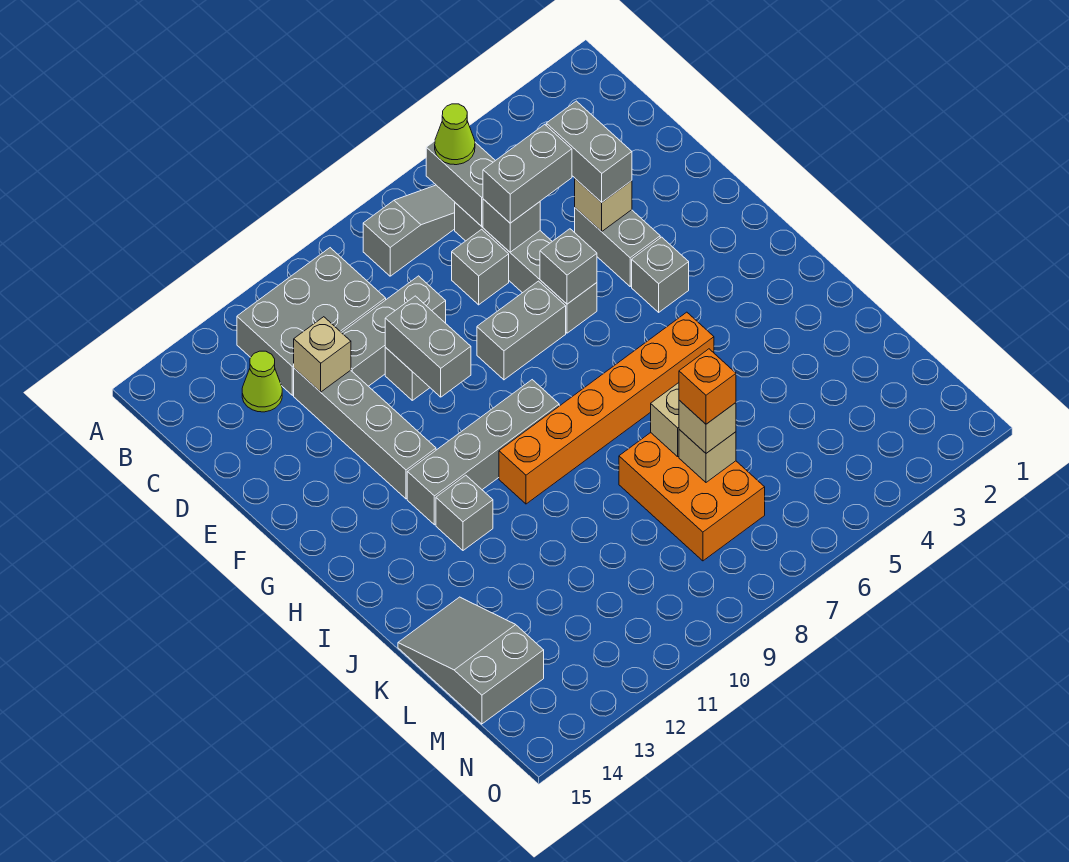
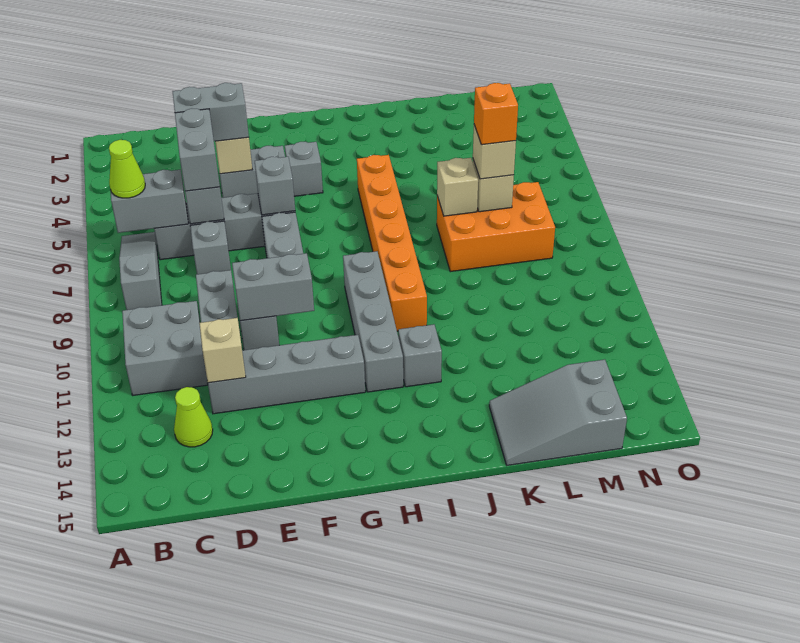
grey brick B10:C12 level 1 -> grey brick B10:C11 level 1

